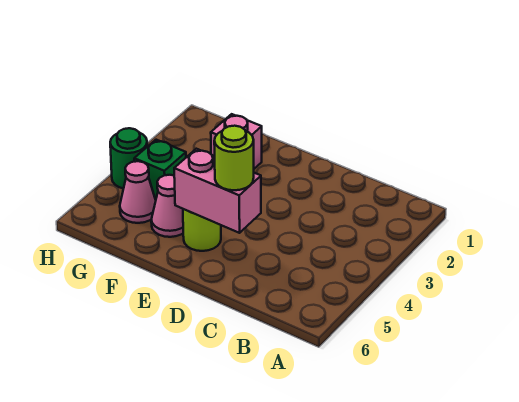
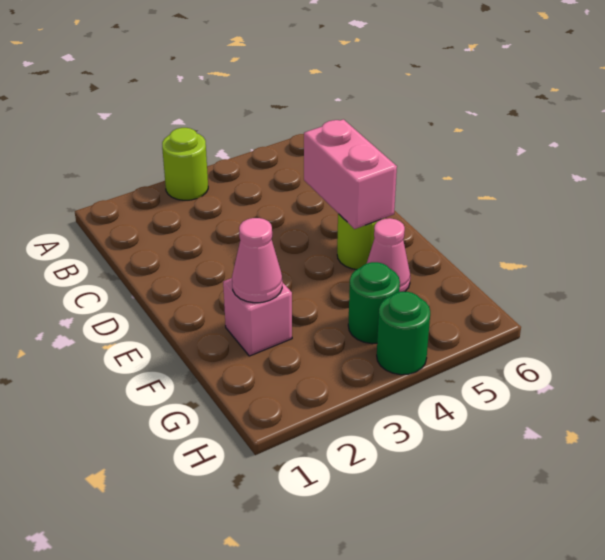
lime round brick D5 level 3 -> lime round brick A3 level 1
green brick G4 level 1 -> green round brick G4 level 1
pink cone G5 level 1 -> pink cone F2 level 2

